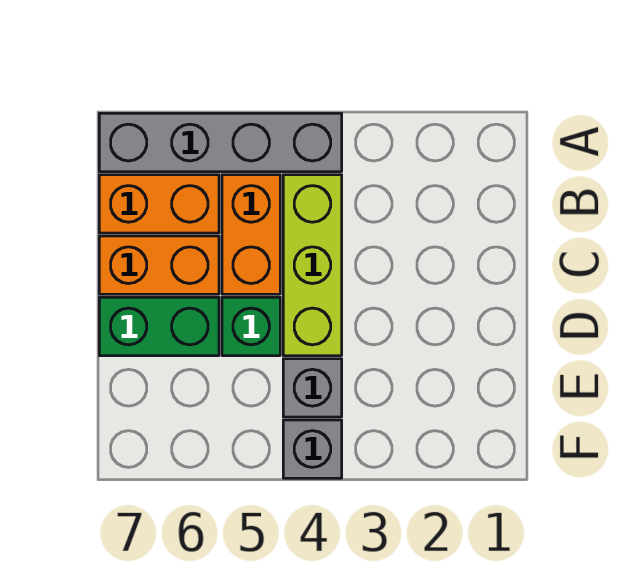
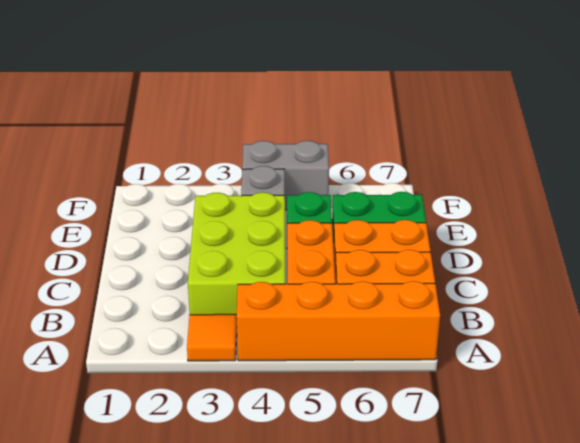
none -> orange tile A3 level 1
grey brick A4:A7 level 1 -> orange brick A4:A7 level 1
lime brick B4:D4 level 1 -> lime brick B3:D4 level 1
grey brick F4 level 1 -> grey brick F4:F5 level 1

